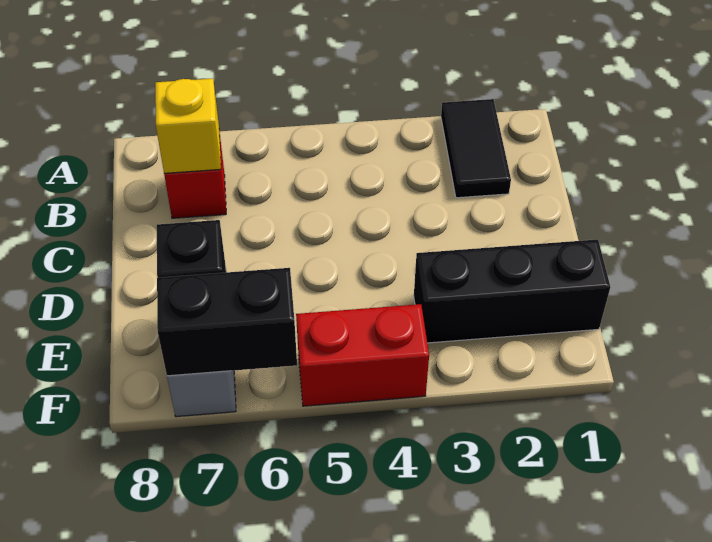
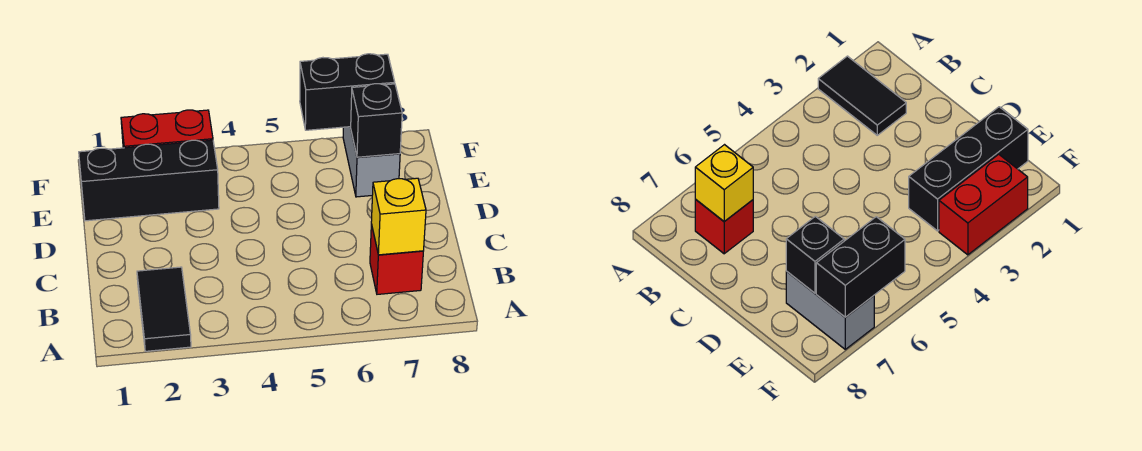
red brick F4:F5 level 1 -> red brick F2:F3 level 1

